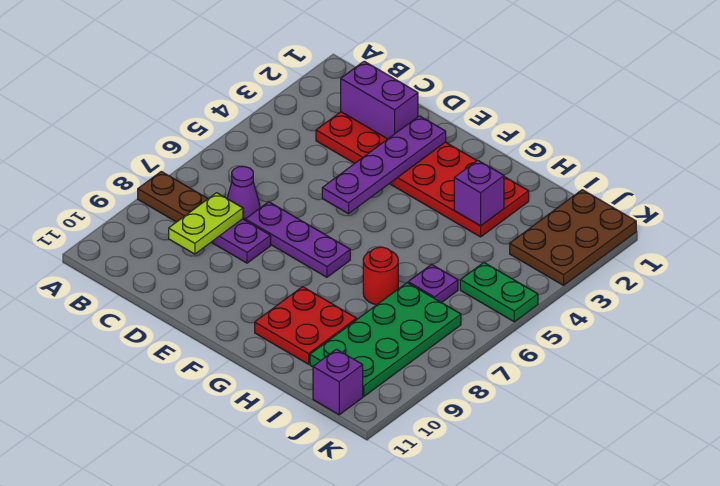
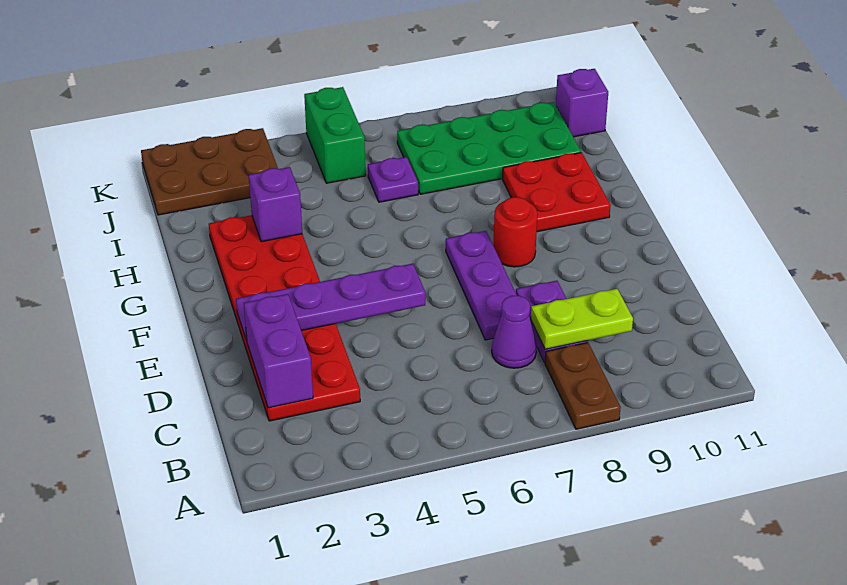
red round brick H7 level 1 -> red round brick F8 level 1
green plate J5:K5 level 1 -> green brick J5:K5 level 1

